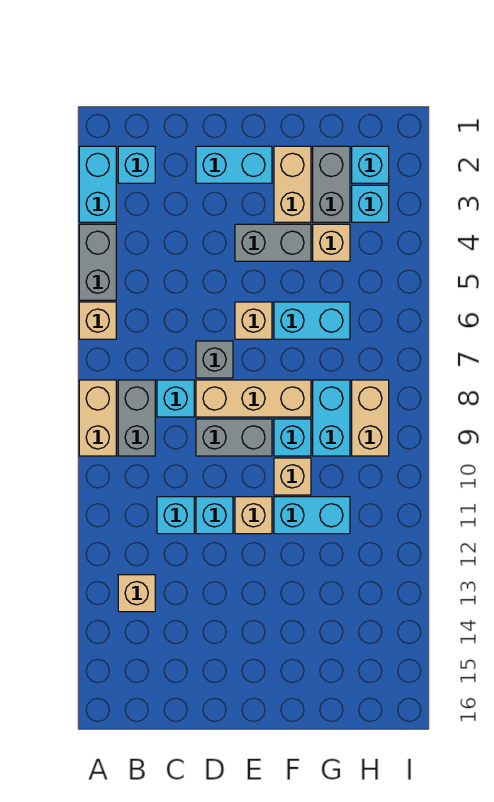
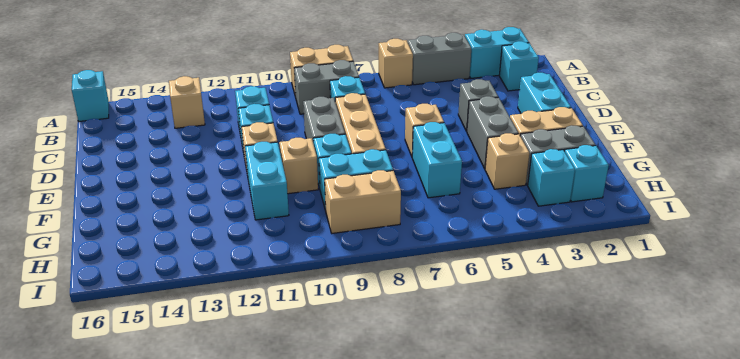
none -> cyan brick A16 level 1
grey brick D7 level 1 -> grey brick D4 level 1

